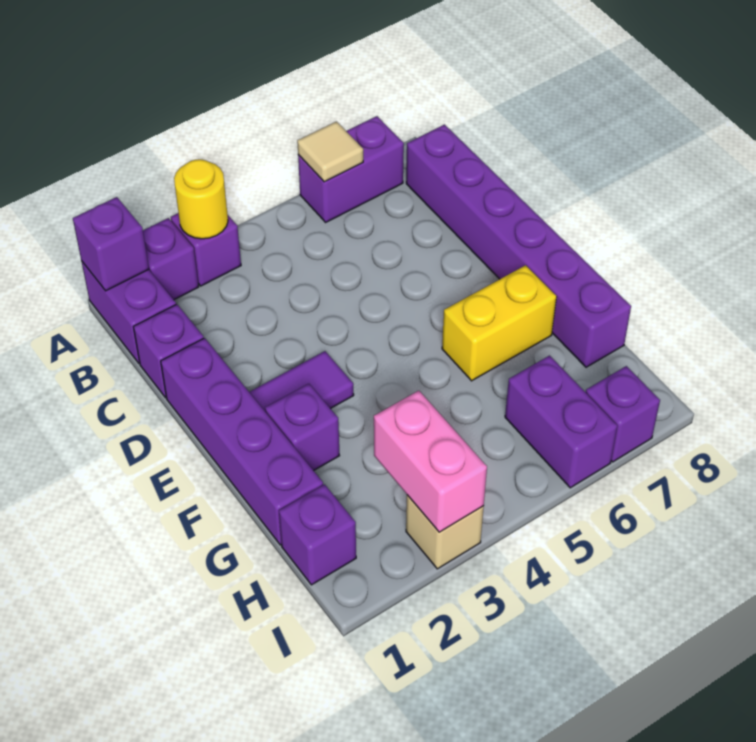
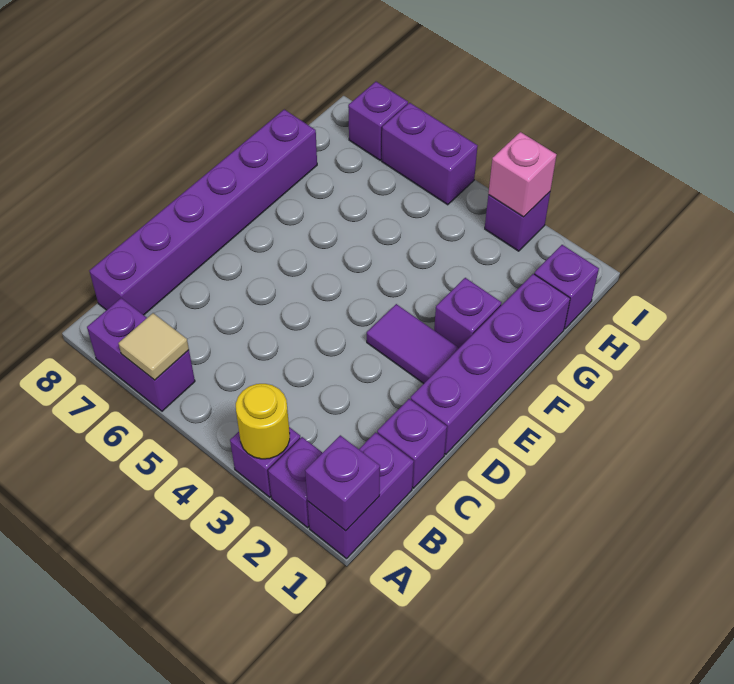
yellow brick F6:F7 level 1 -> none
pink brick H3:I3 level 2 -> pink brick I3 level 2
purple brick H6:I6 level 1 -> purple brick I5:I6 level 1
tan brick I3 level 1 -> purple brick I3 level 1

